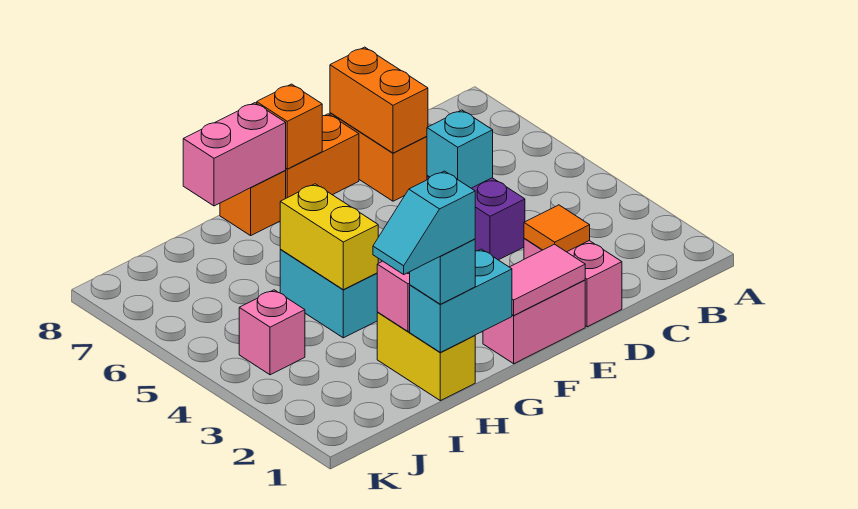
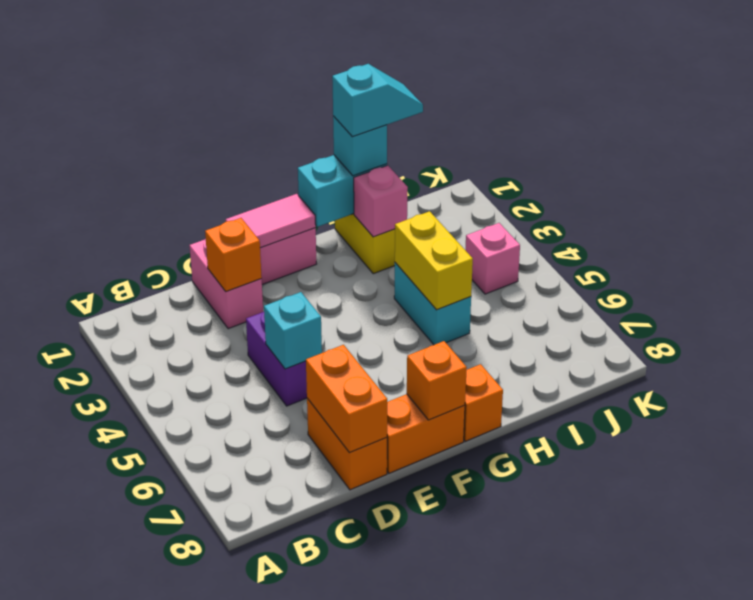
orange tile D2 level 2 -> orange brick D2 level 2
pink brick G8:H8 level 2 -> none

